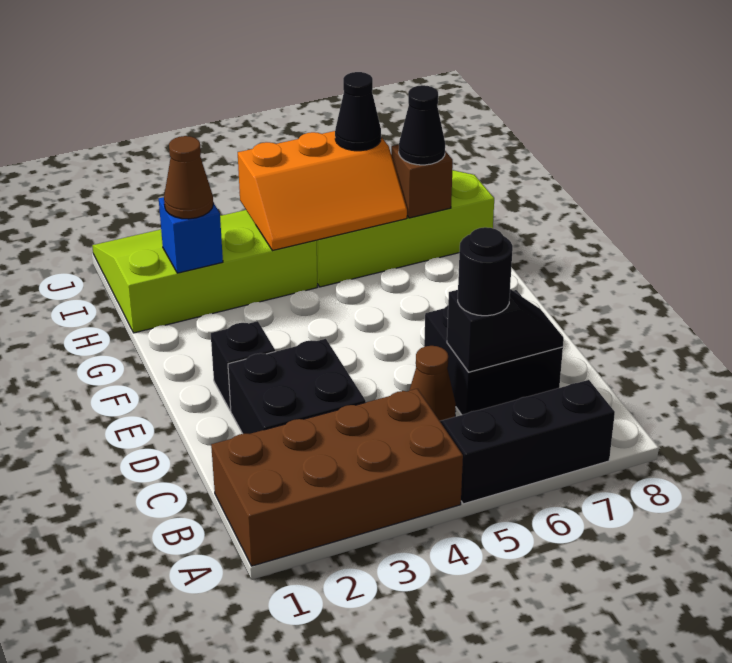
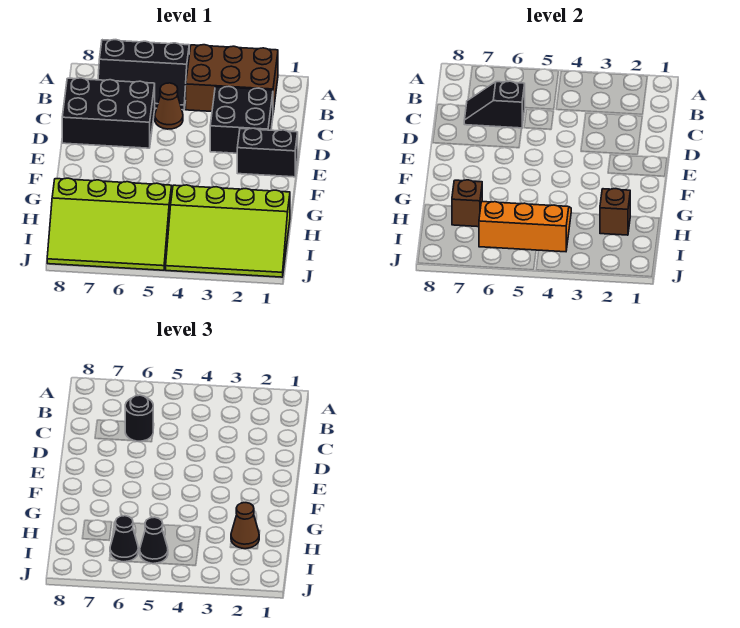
brown brick A1:B4 level 1 -> brown brick A2:B4 level 1
black brick C6:D7 level 1 -> black brick C6:D8 level 1
black brick E2 level 1 -> black brick E1:E2 level 1
blue brick H2 level 2 -> brown brick H2 level 2
black cone H7 level 3 -> black cone I5 level 3

